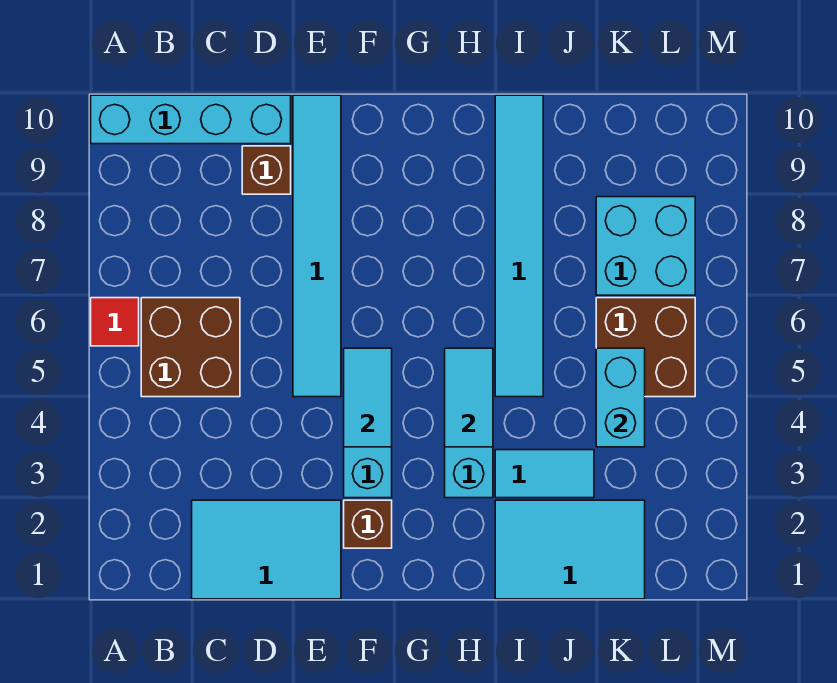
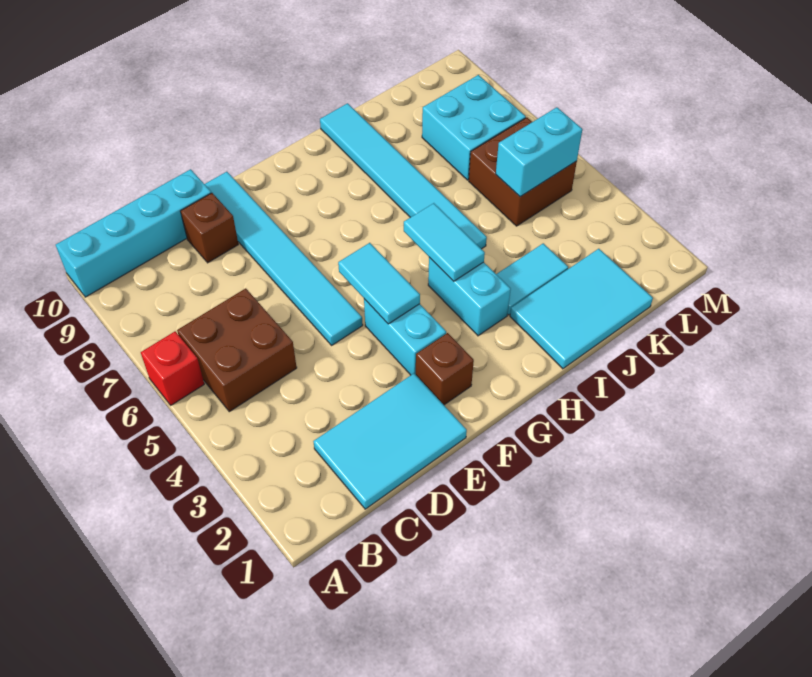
red tile A6 level 1 -> red brick A6 level 1
cyan brick K4:K5 level 2 -> cyan brick K5:L5 level 2

